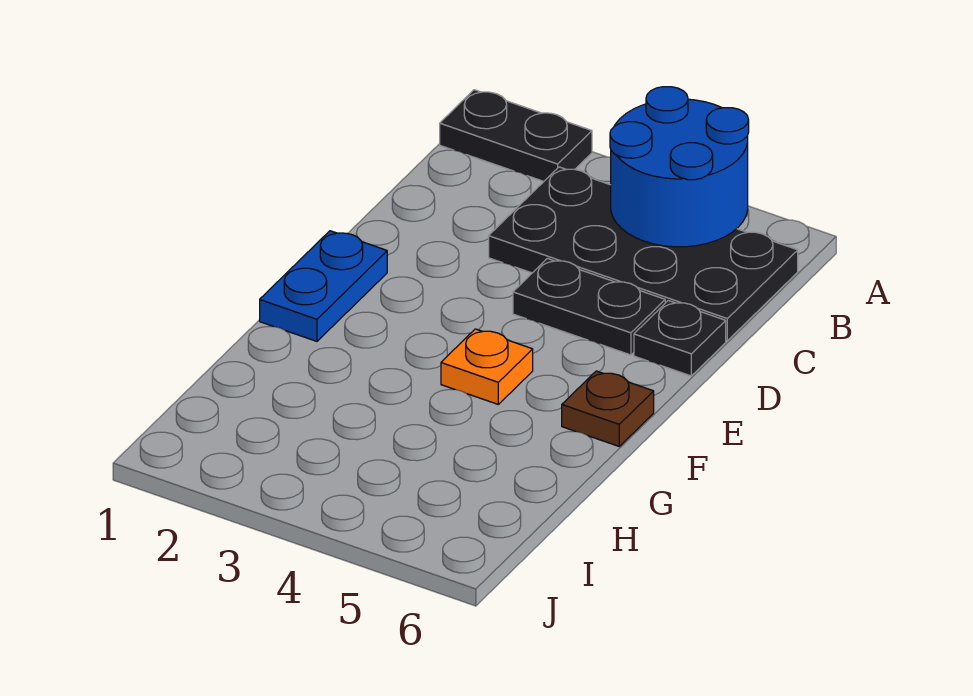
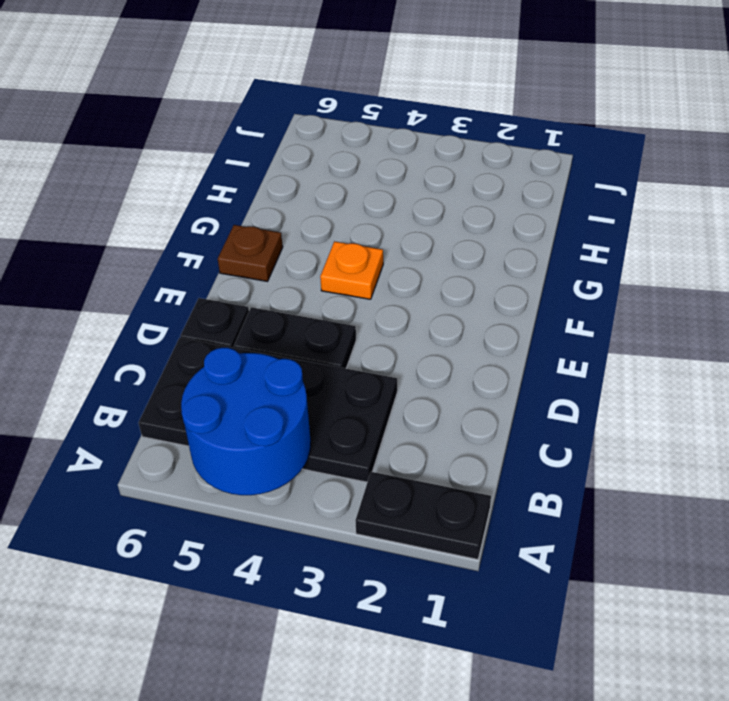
blue plate E1:F1 level 1 -> none

